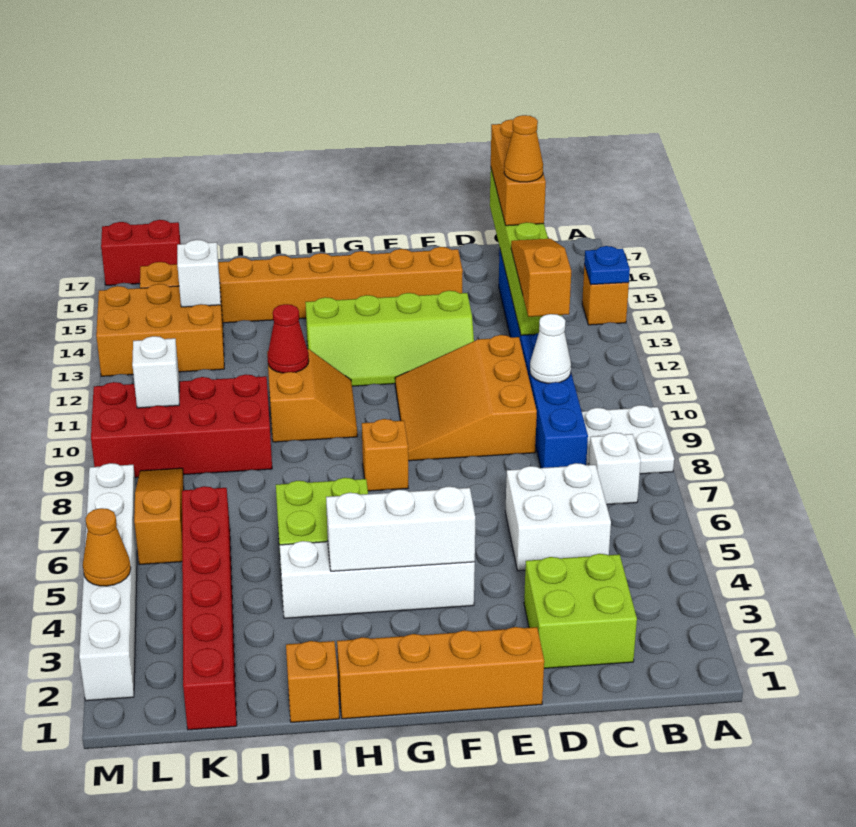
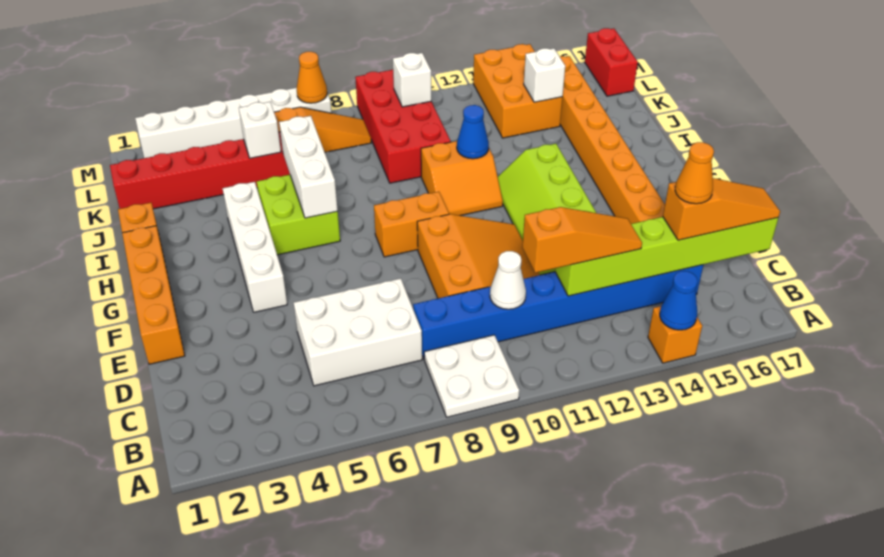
blue plate A14 level 2 -> blue cone A14 level 2
white brick B7 level 1 -> white brick K5 level 2
lime brick C2:D3 level 1 -> none
white brick C5:D6 level 1 -> white brick C5:D7 level 1
orange brick C15:C17 level 3 -> orange slope C15:C17 level 3 top 15
orange slope D9:F11 level 1 top D -> orange slope D9:F11 level 1 top 9
white brick F4:H4 level 2 -> white brick H6:J6 level 2
orange brick G8 level 1 -> orange brick G8:G9 level 1
red cone I11 level 2 -> blue cone I11 level 2
orange cone M4 level 2 -> orange cone M7 level 2

